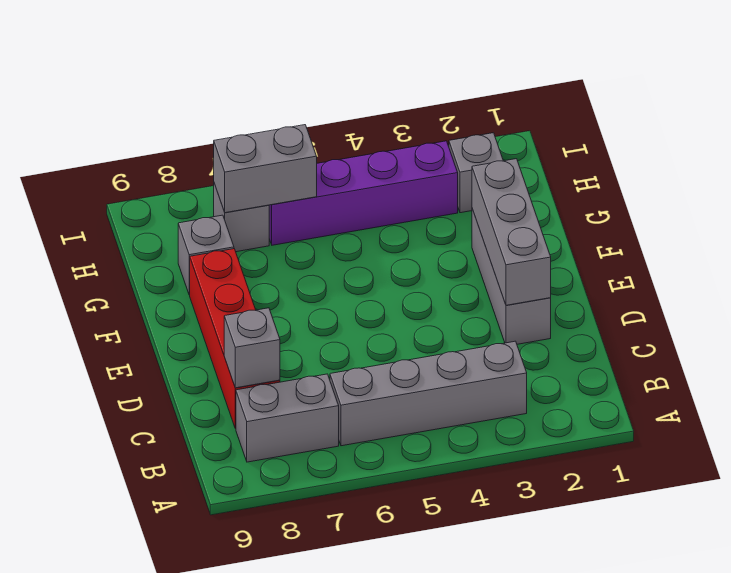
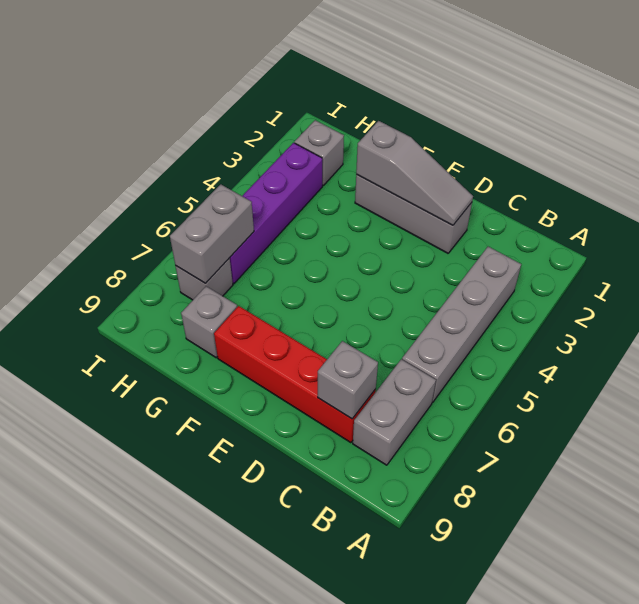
grey brick D2:F2 level 2 -> grey slope D2:F2 level 2 top F

